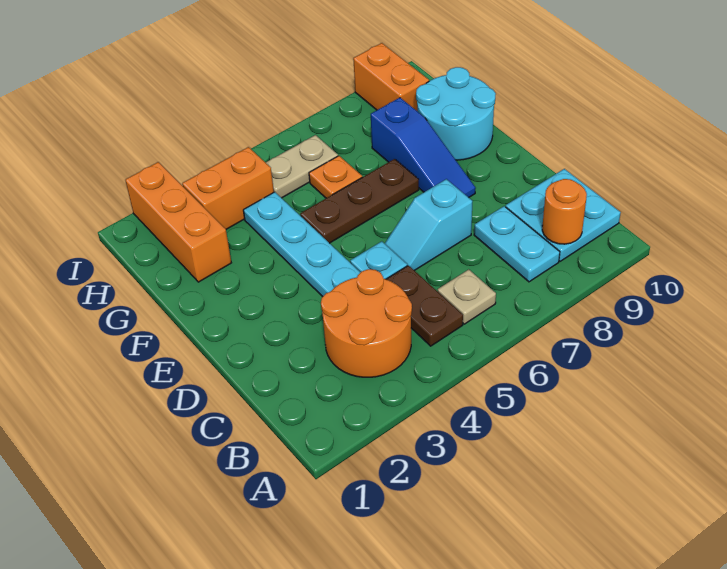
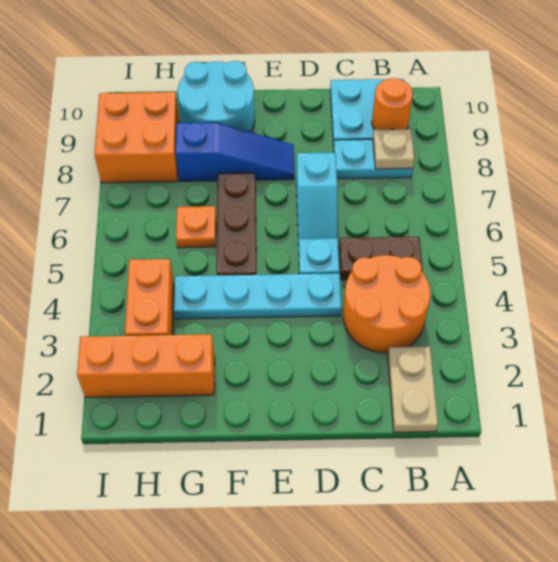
tan plate B6 level 1 -> tan plate B8 level 2
tan plate H5:H6 level 1 -> tan plate B1:B2 level 1
orange brick H9:I9 level 1 -> orange brick H8:I9 level 1

